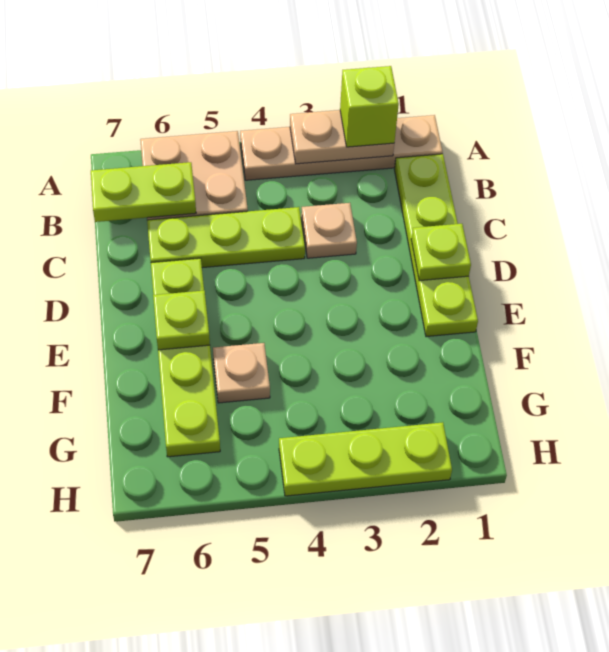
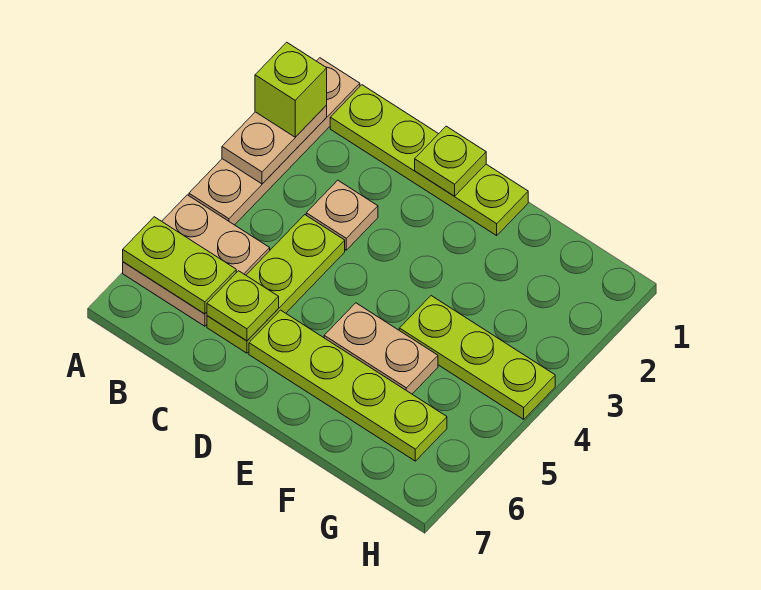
lime plate B6:B7 level 2 -> lime plate A6:B6 level 2
lime plate E6 level 2 -> lime plate C6 level 2
tan plate F5 level 1 -> tan plate E5:F5 level 1
lime plate H2:H4 level 1 -> lime plate F4:H4 level 1

